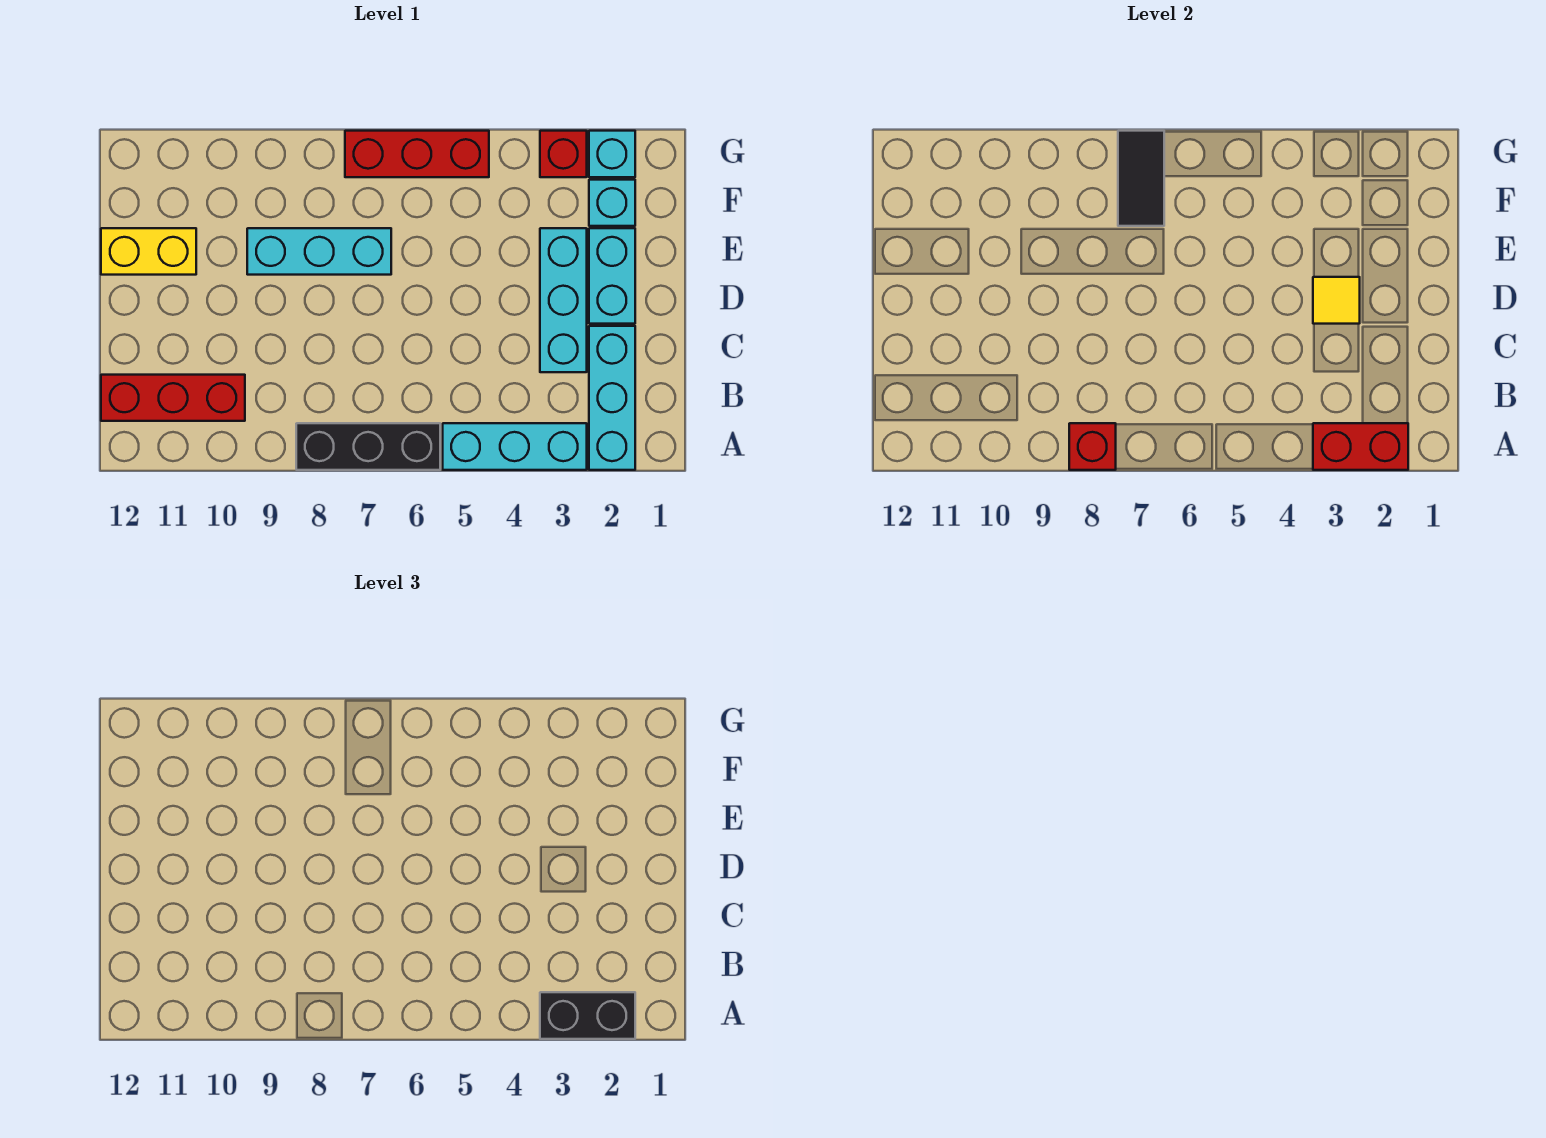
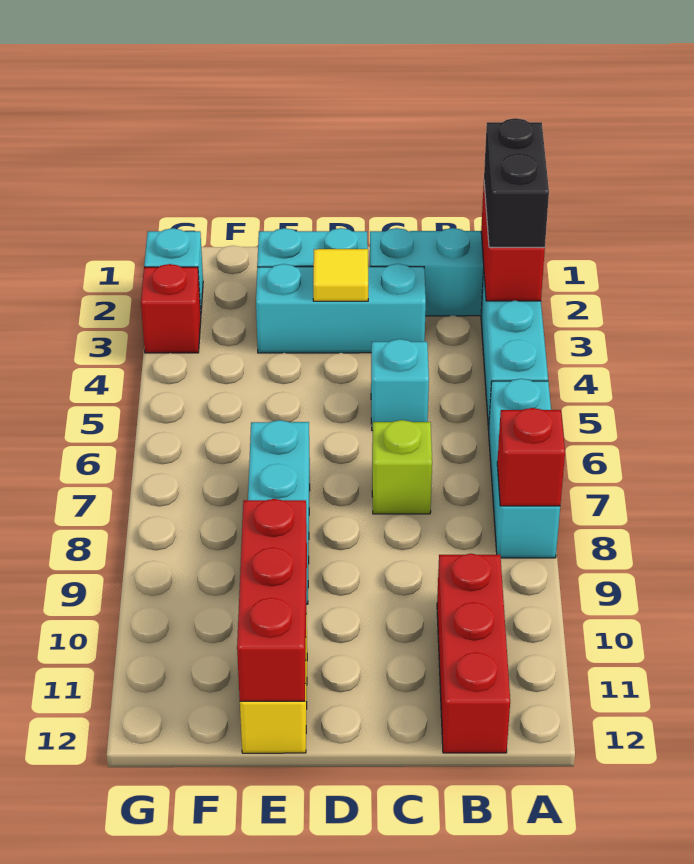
black brick A6:A8 level 1 -> cyan brick A6:A8 level 1
none -> lime brick C7 level 1
cyan brick F2 level 1 -> cyan brick C5 level 1
black tile F7:G7 level 2 -> none
red brick G5:G7 level 1 -> red brick E10:E12 level 2

